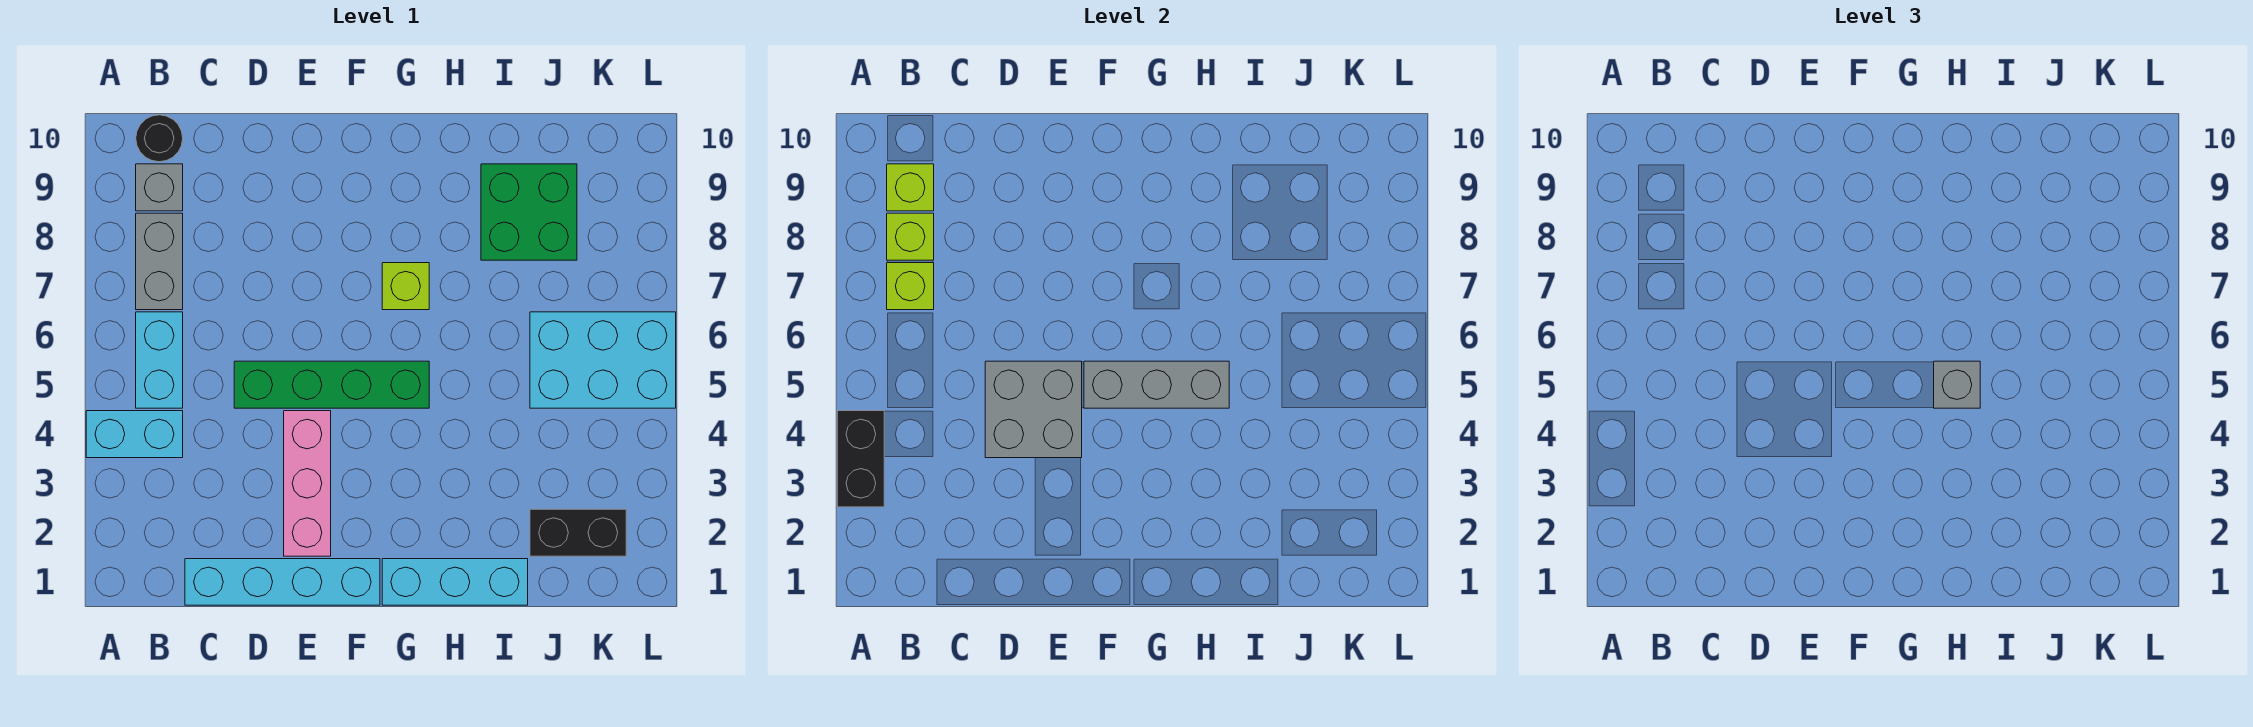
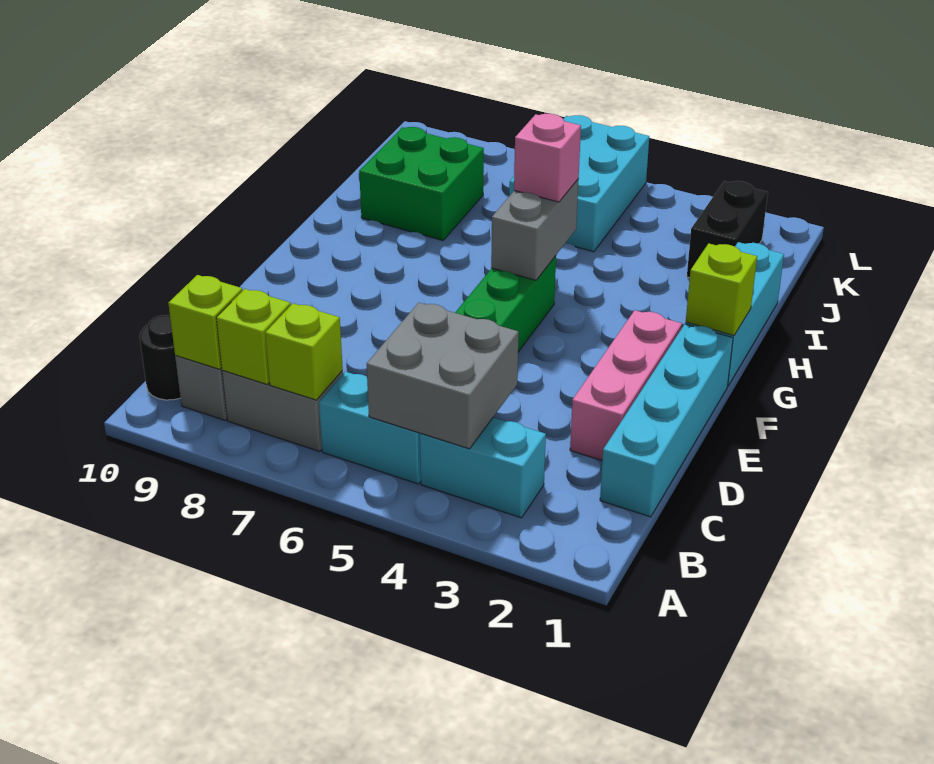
black brick A3:A4 level 2 -> none
cyan brick A4:B4 level 1 -> cyan brick B3:B4 level 1
grey brick D4:E5 level 2 -> grey brick B4:C5 level 2
pink brick E2:E4 level 1 -> pink brick D2:F2 level 1
grey brick F5:H5 level 2 -> grey brick G5:H5 level 2
lime brick G7 level 1 -> lime brick G1 level 2
grey brick H5 level 3 -> pink brick H5 level 3

